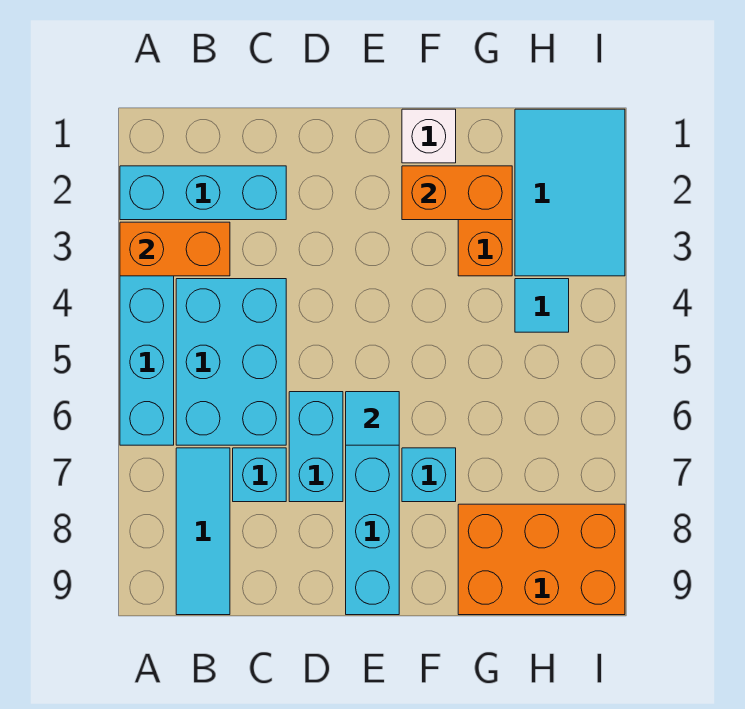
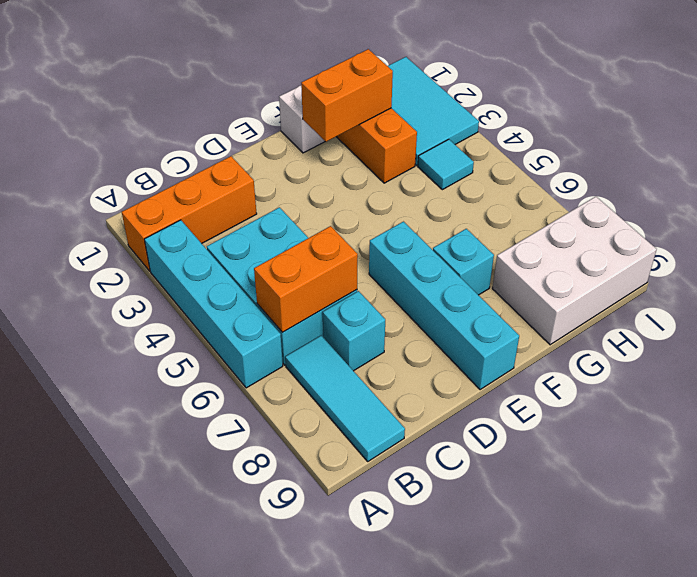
cyan brick A2:C2 level 1 -> orange brick A2:C2 level 1
orange brick A3:B3 level 2 -> orange brick B6:C6 level 2
cyan brick D6:D7 level 1 -> none
cyan tile E6 level 2 -> none
orange brick G8:I9 level 1 -> white brick G8:I9 level 1

